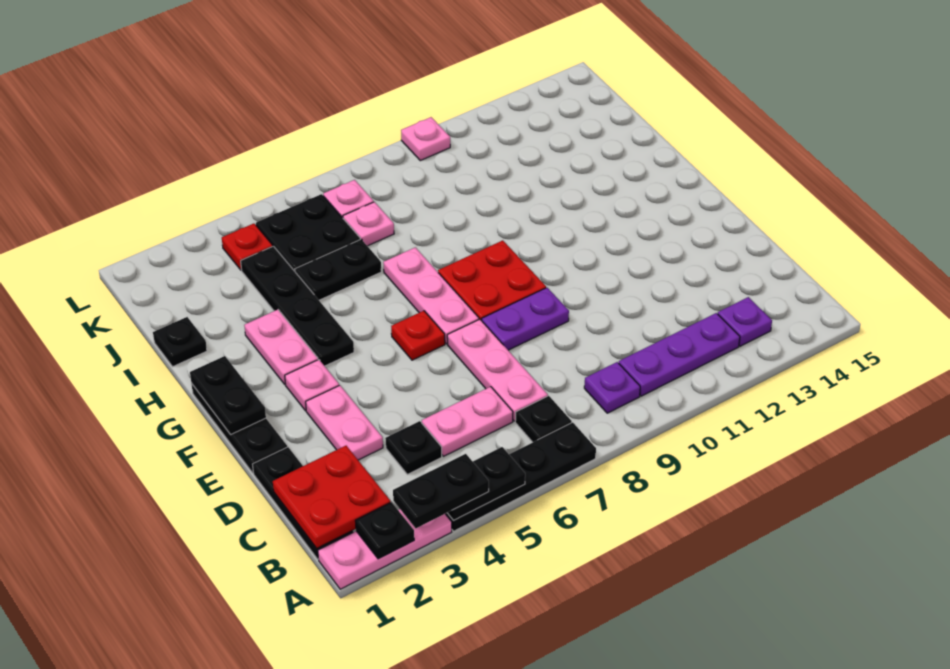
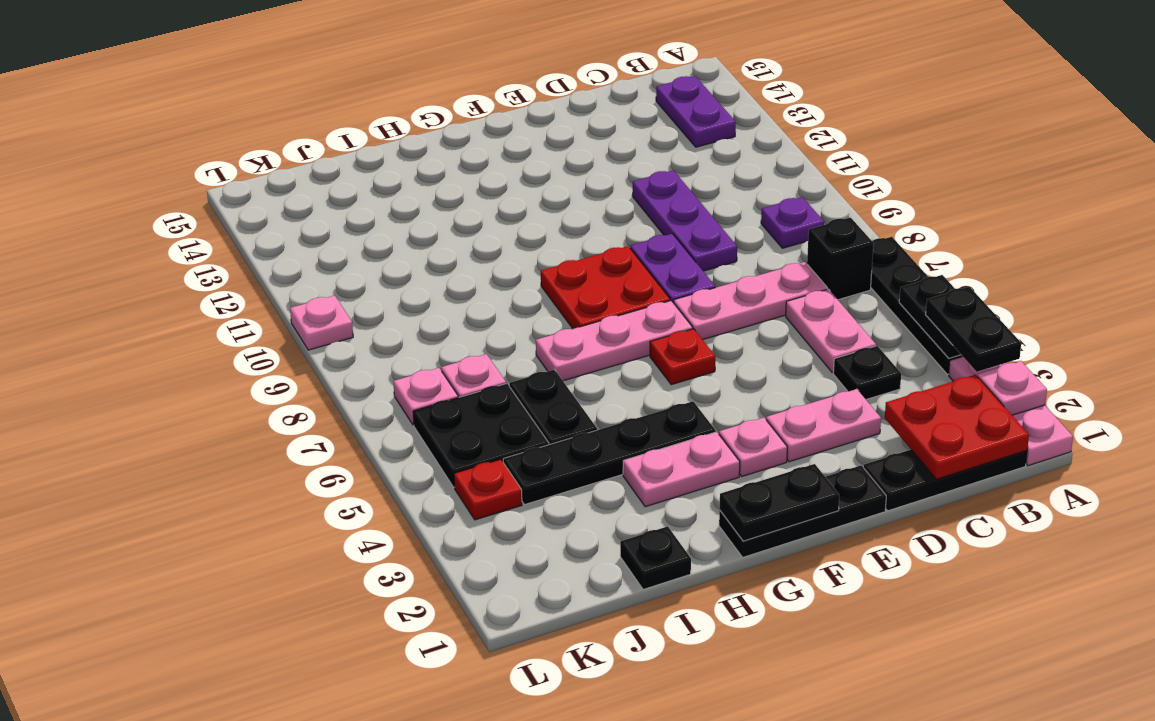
black plate A2 level 2 -> pink plate A2 level 2
black plate B7 level 1 -> black brick B7 level 1
purple plate B10:B12 level 1 -> purple plate D9:D11 level 1
purple plate B13 level 1 -> purple plate B13:B14 level 1

